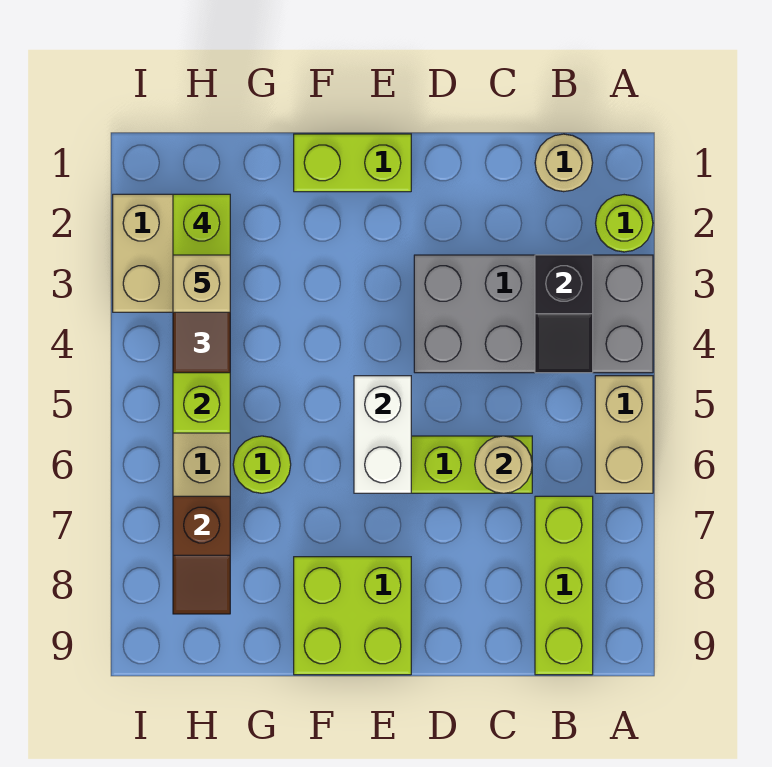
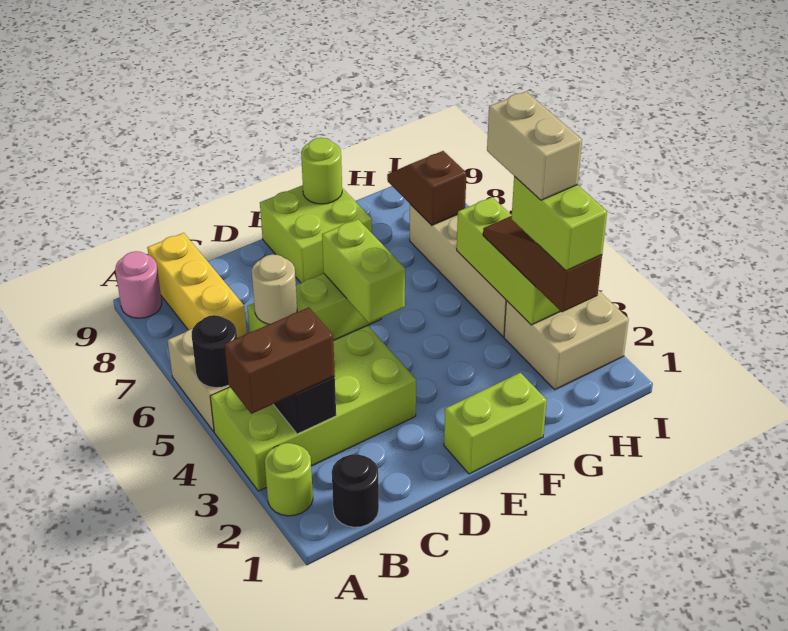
grey brick A3:D4 level 1 -> lime brick A3:D4 level 1
none -> brown brick A3:B3 level 3
none -> black round brick A5 level 2
none -> pink round brick A9 level 1
tan round brick B1 level 1 -> black round brick B1 level 1
lime brick B7:B9 level 1 -> yellow brick B7:B9 level 1
white brick E5:E6 level 2 -> lime brick E5:E6 level 2
lime round brick G6 level 1 -> lime round brick F9 level 2
tan brick H3 level 5 -> tan brick H3:H4 level 5

